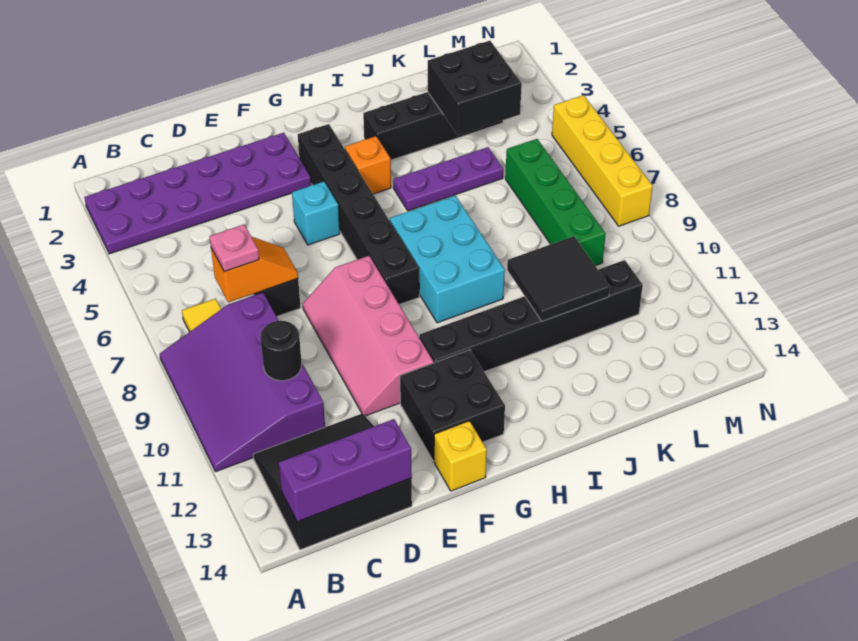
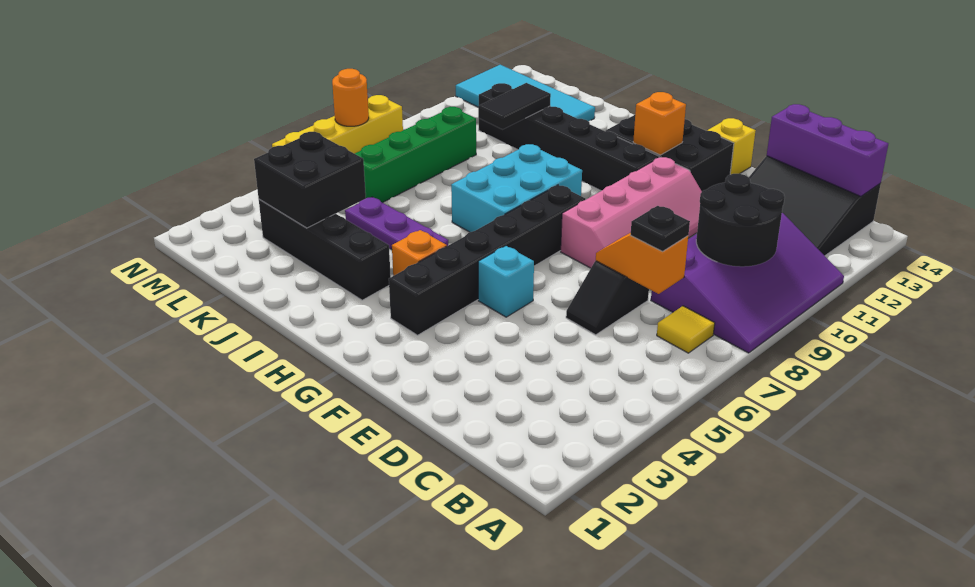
purple plate A2:F3 level 1 -> none
pink plate C7 level 3 -> black plate C7 level 3
black round brick C10 level 2 -> black round brick B9:C10 level 2
black brick F12:G13 level 1 -> black brick F12:H13 level 1
none -> orange brick G12 level 2
black tile J10:K11 level 2 -> black tile K10:K11 level 2
none -> cyan tile K12:N13 level 1
none -> orange round brick N7 level 2

